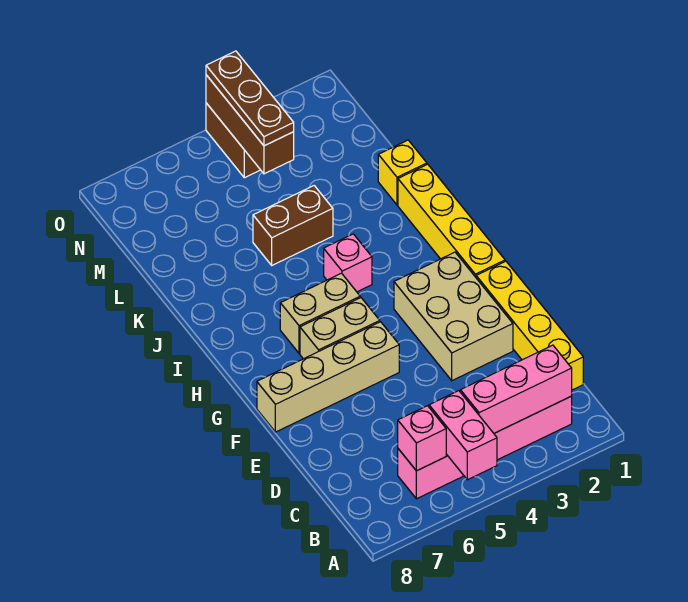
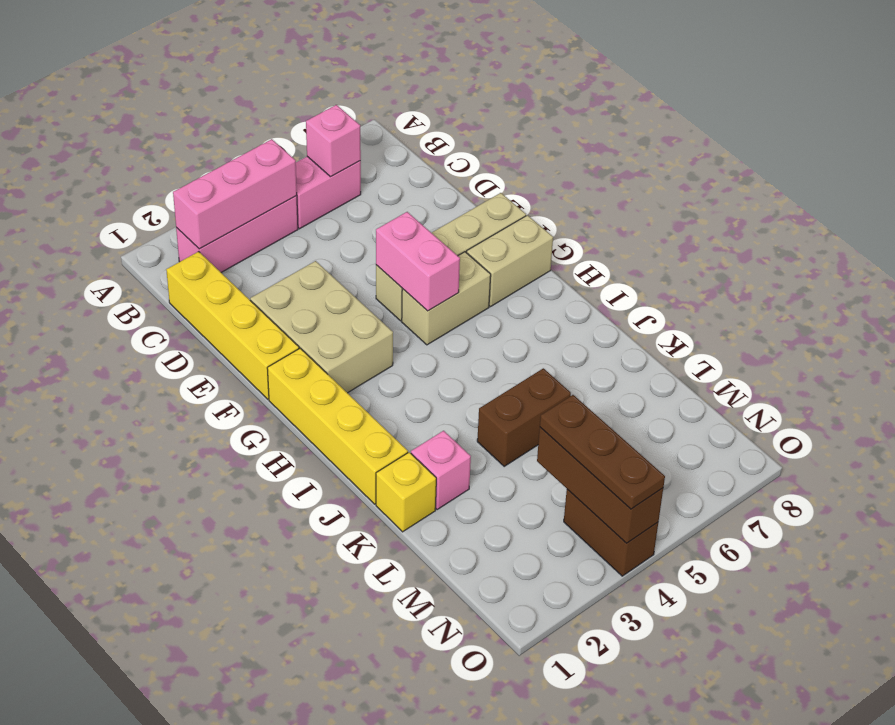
pink brick A5:B5 level 2 -> pink brick F5:G5 level 2
tan brick H5:H6 level 1 -> tan brick G7:G8 level 1
pink brick I4 level 1 -> pink brick K2 level 1

